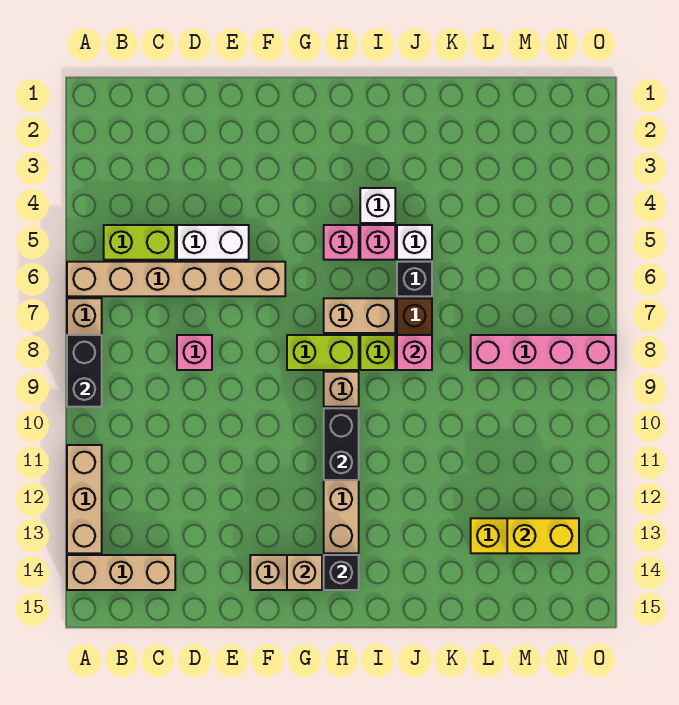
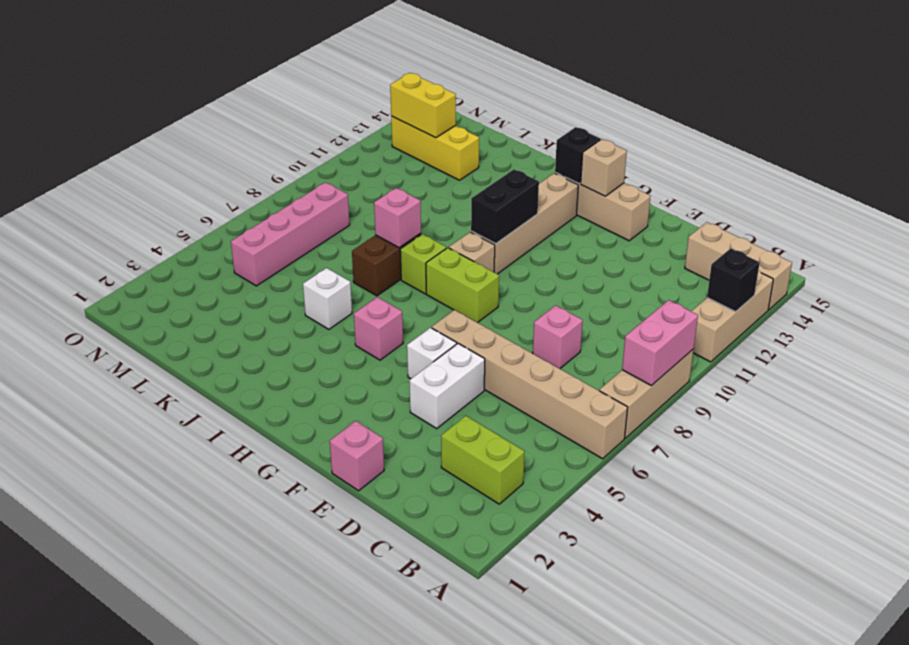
black brick A8:A9 level 2 -> pink brick A8:A9 level 2
lime brick B5:C5 level 1 -> lime brick B3:C3 level 1
white brick D5:E5 level 1 -> white brick E4:E5 level 1
tan brick H7:I7 level 1 -> none
white brick I4 level 1 -> white brick F5 level 1
pink brick I5 level 1 -> pink brick E1 level 1
black brick J6 level 1 -> black brick A12 level 2
pink brick L8:O8 level 1 -> pink brick M5:M8 level 1

